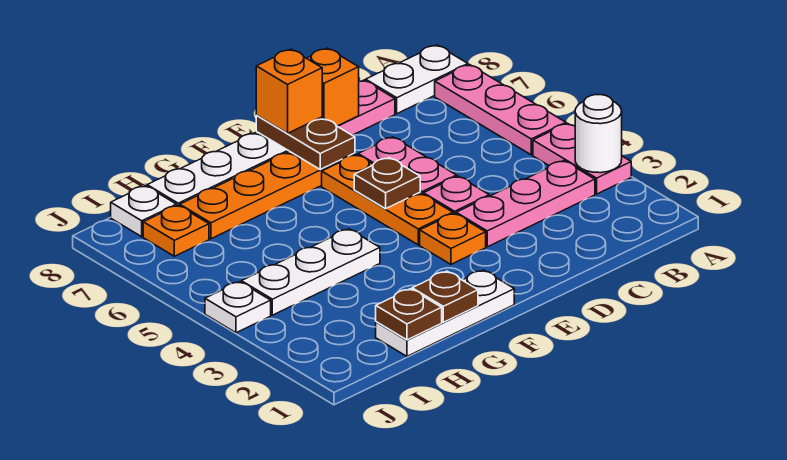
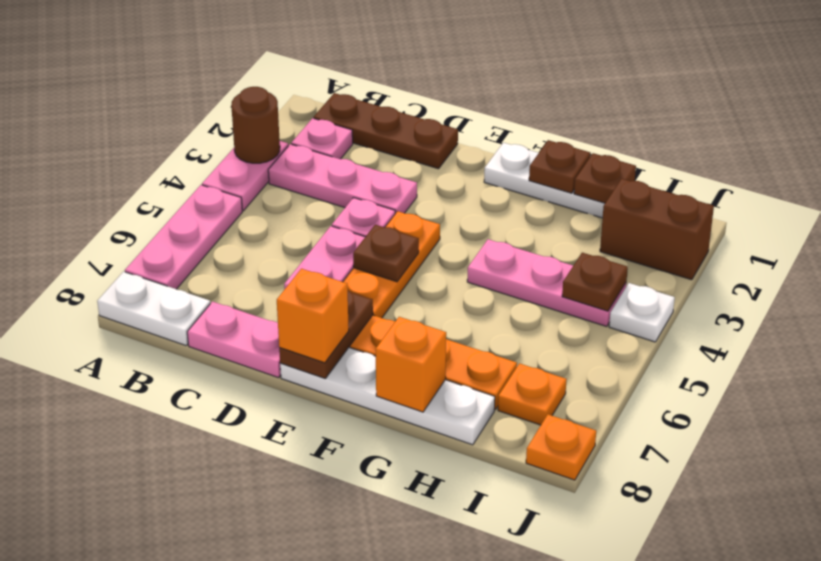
white round brick A3 level 2 -> brown round brick A3 level 2
none -> brown plate B1:D1 level 1
none -> pink plate B2 level 1
orange brick D8 level 2 -> orange brick G8 level 2
orange plate E3 level 1 -> orange plate J8 level 1
white plate G4:I4 level 1 -> pink plate G4:I4 level 1
none -> brown brick I2:J2 level 1
none -> brown plate I4 level 2
white plate I8 level 1 -> none

